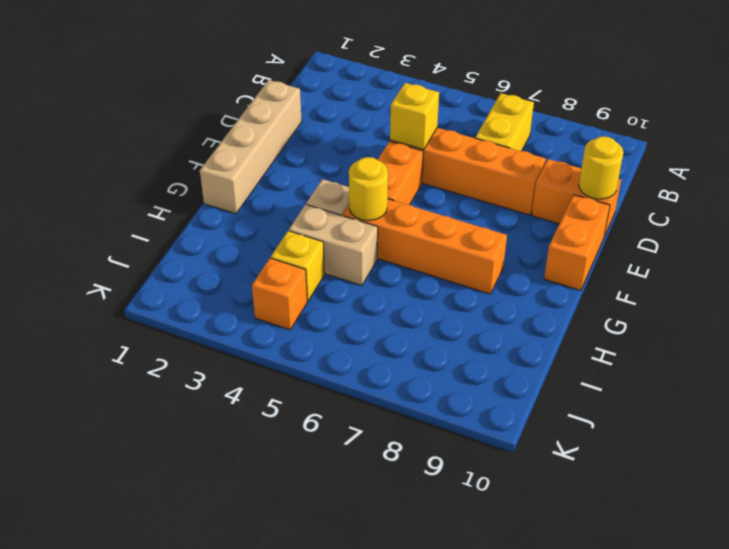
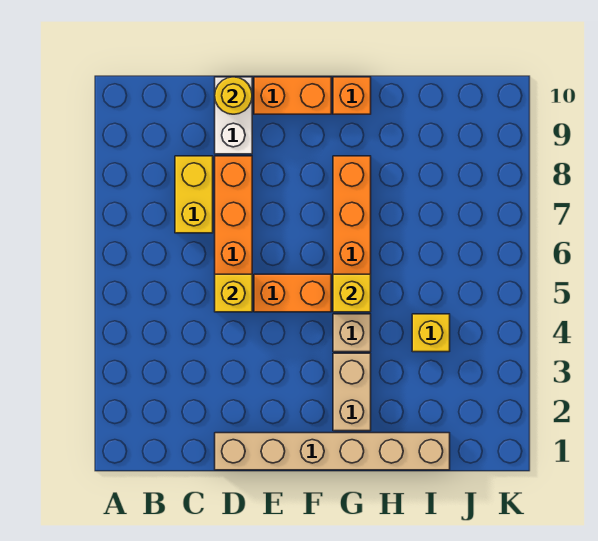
yellow brick B7:C7 level 1 -> yellow brick C7:C8 level 1
tan brick D1:G1 level 1 -> tan brick D1:I1 level 1
orange brick D9:D10 level 1 -> white brick D9:D10 level 1
yellow round brick G5 level 2 -> yellow brick G5 level 2
tan brick H4:H5 level 1 -> tan brick G2:G3 level 1
orange brick J4 level 1 -> orange brick G10 level 1

